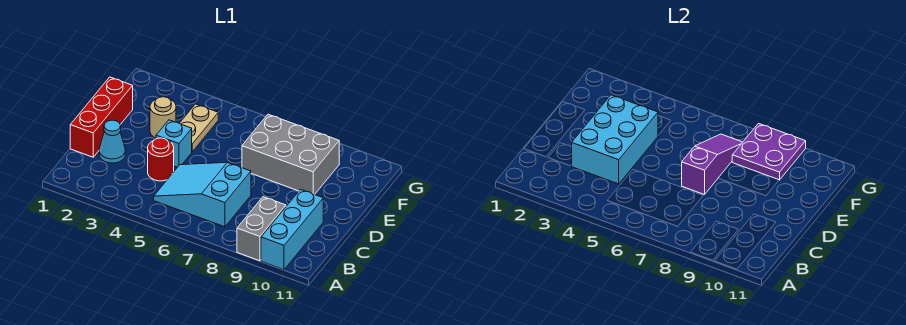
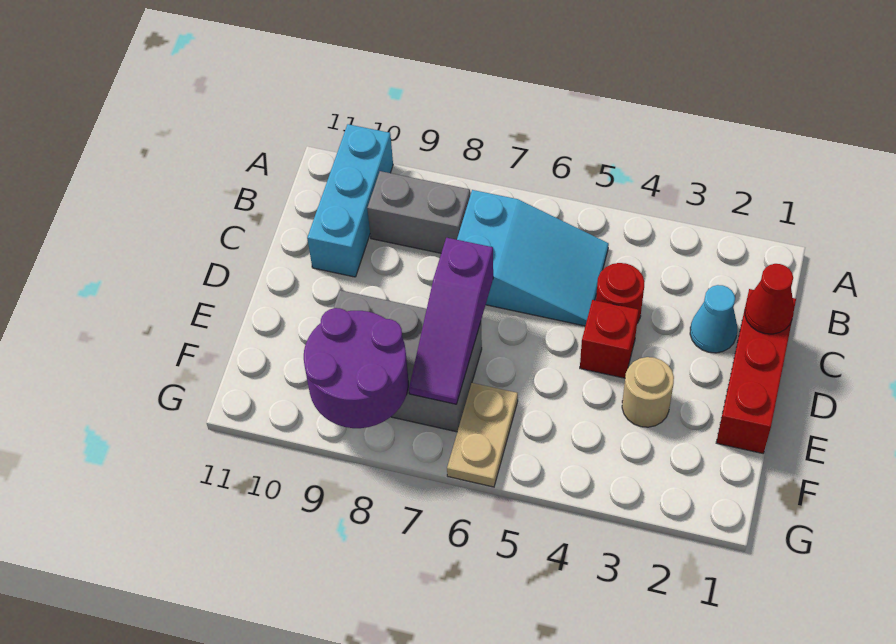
grey brick A9:B9 level 1 -> grey brick B8:B9 level 1
none -> red cone C1 level 2
cyan brick C3:E4 level 2 -> none
cyan brick D4 level 1 -> red brick D4 level 1
tan plate E4:F4 level 1 -> tan plate F6:G6 level 1
purple plate F8:G9 level 2 -> purple round brick F8:G9 level 2

